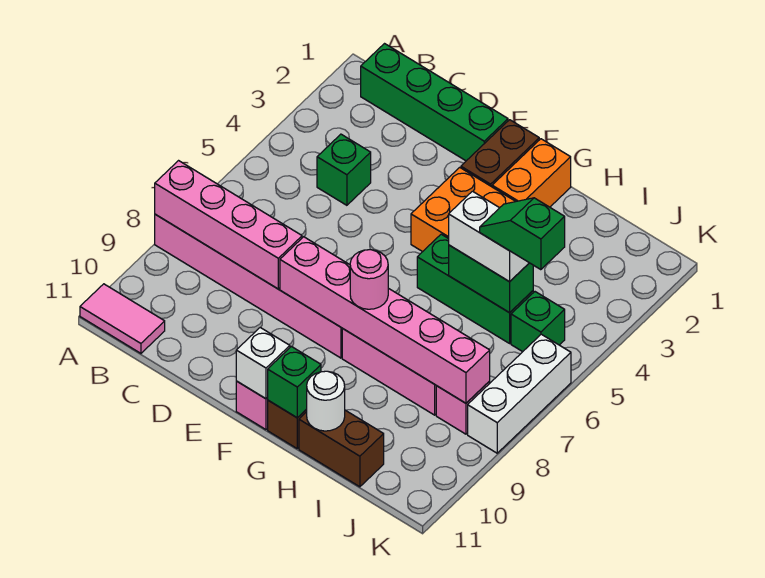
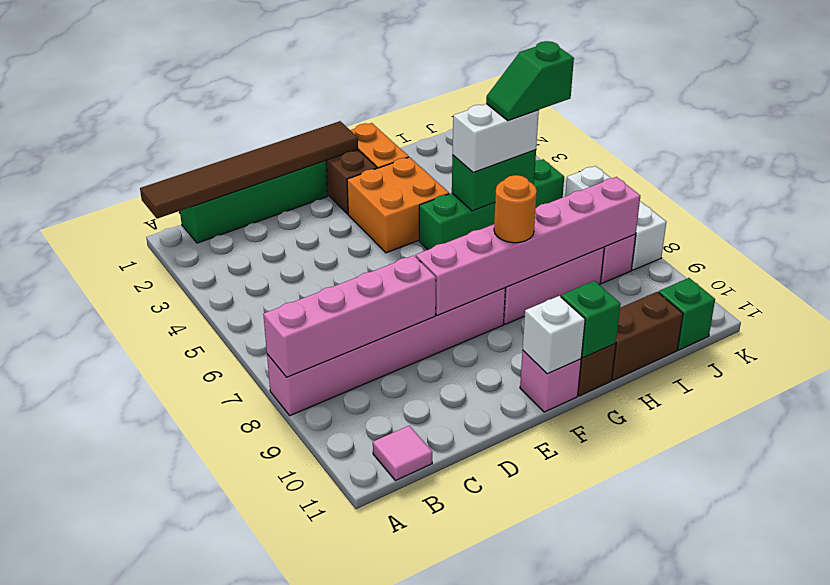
none -> brown tile A1:F1 level 2
pink tile A11:B11 level 1 -> pink tile B11 level 1
green brick C4 level 1 -> green brick J11 level 1
pink round brick G8 level 3 -> orange round brick G8 level 3
white round brick H11 level 2 -> none

